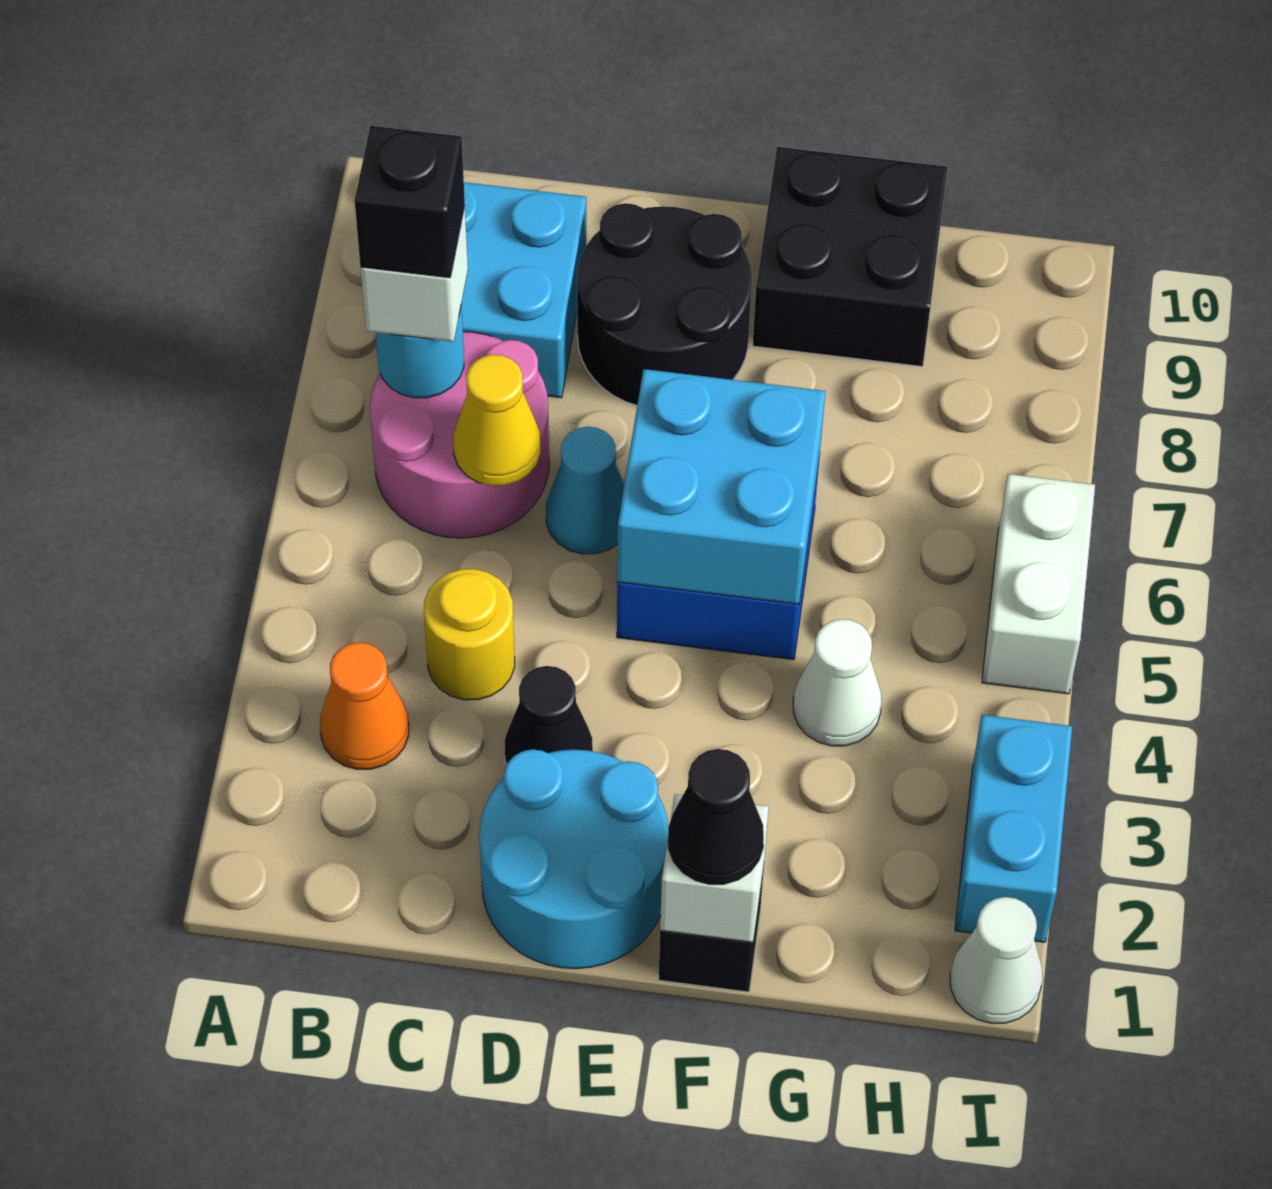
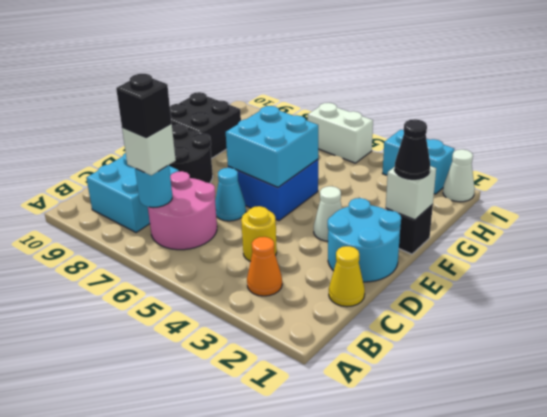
yellow cone C6 level 2 -> yellow cone C1 level 1
black cone D3 level 1 -> none
white cone G4 level 1 -> white cone E3 level 1

